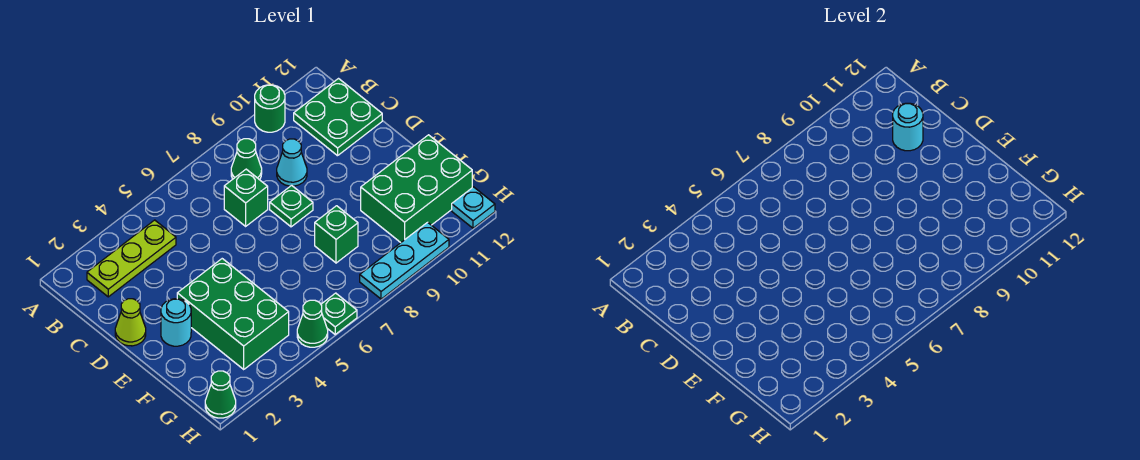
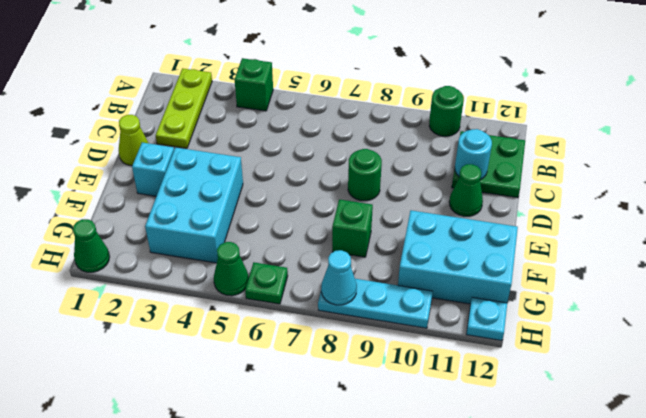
lime plate B2:B4 level 1 -> lime plate A2:C2 level 1
green cone B8 level 1 -> green cone D11 level 1
green brick C7 level 1 -> green brick A4 level 1
cyan cone C9 level 1 -> cyan cone H8 level 2
green plate D8 level 1 -> green round brick D8 level 1
cyan round brick E2 level 1 -> cyan brick E2 level 1
green brick E3:G4 level 1 -> cyan brick E3:G4 level 1
green brick F10:G12 level 1 -> cyan brick F10:G12 level 1

